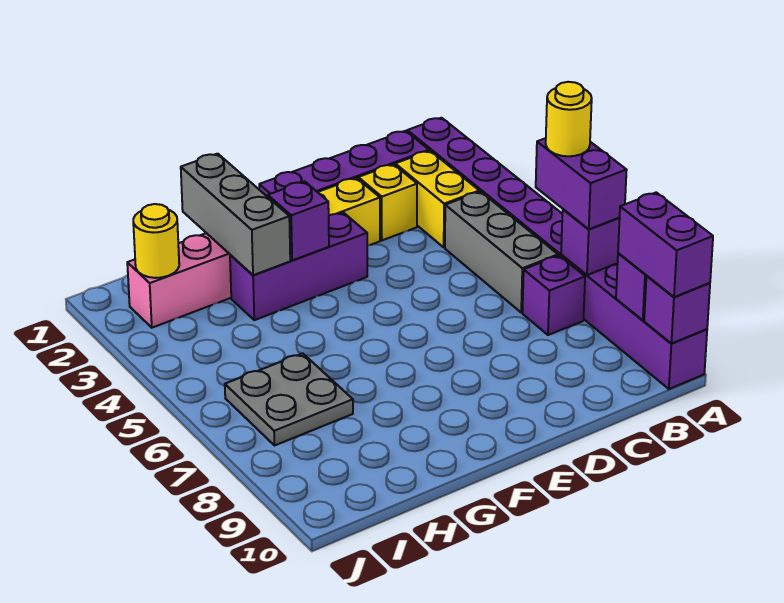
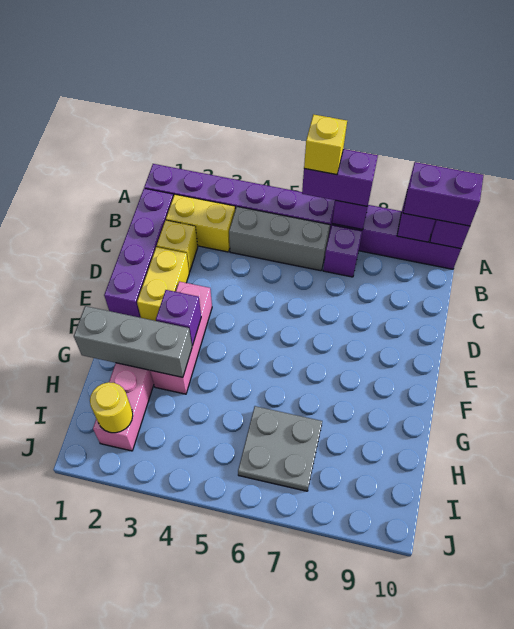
yellow round brick A6 level 4 -> yellow brick A6 level 4
purple brick E3:G3 level 1 -> pink brick E3:G3 level 1

